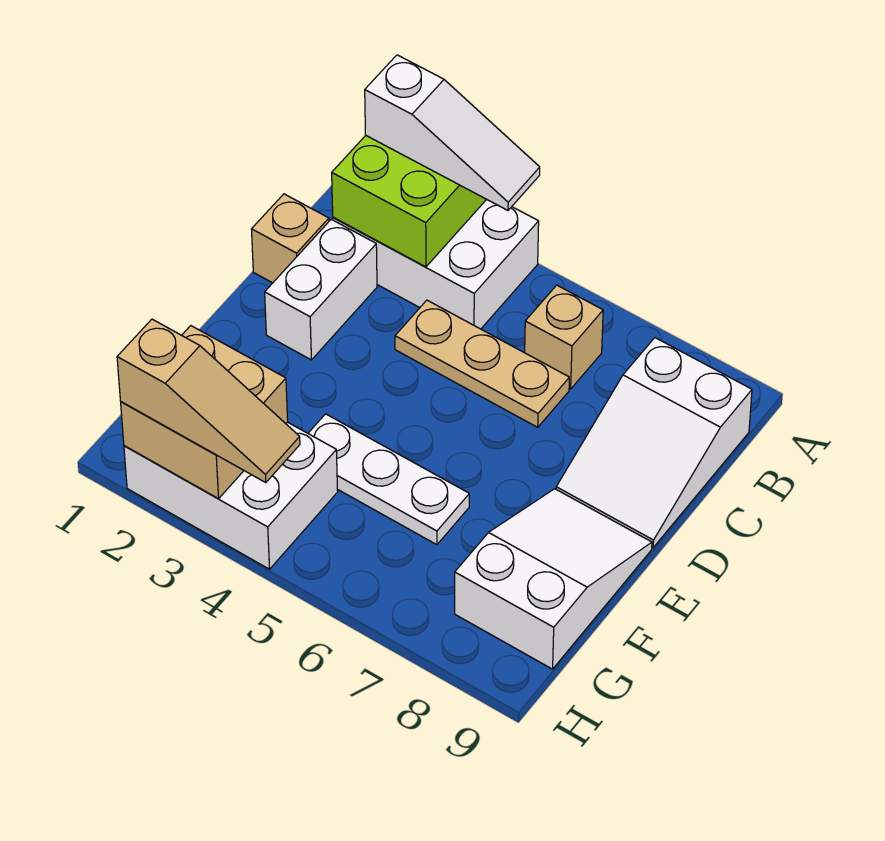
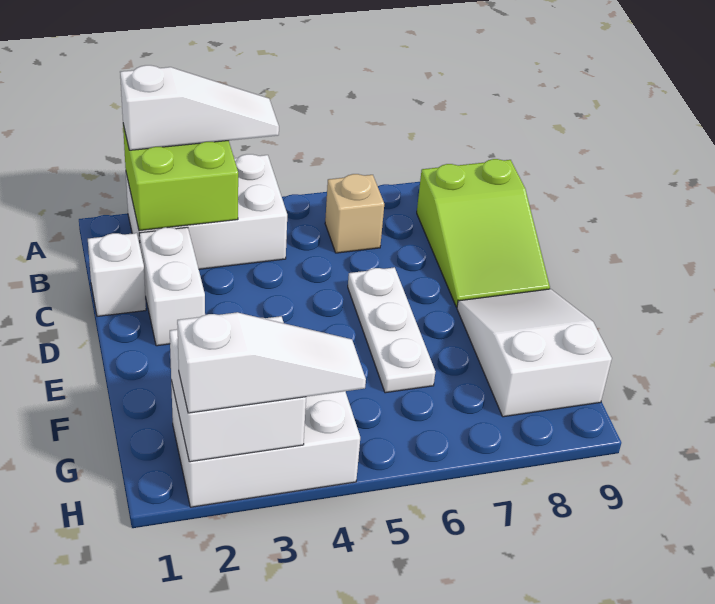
white slope B8:D9 level 1 top B -> lime slope B8:D9 level 1 top B
tan brick C1 level 1 -> white brick C1 level 1
tan plate C4:C6 level 1 -> none
white plate F4:F6 level 1 -> white plate D6:F6 level 1
tan brick G2:H3 level 2 -> white brick G2:H3 level 2
tan slope H2:H4 level 3 top 2 -> white slope H2:H4 level 3 top 2

